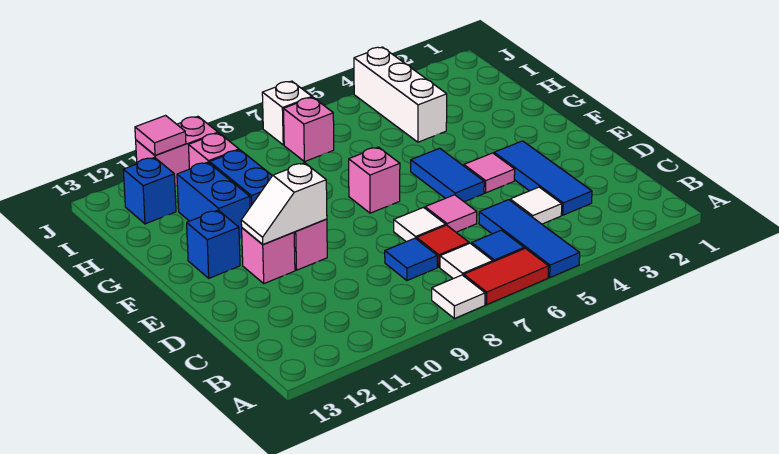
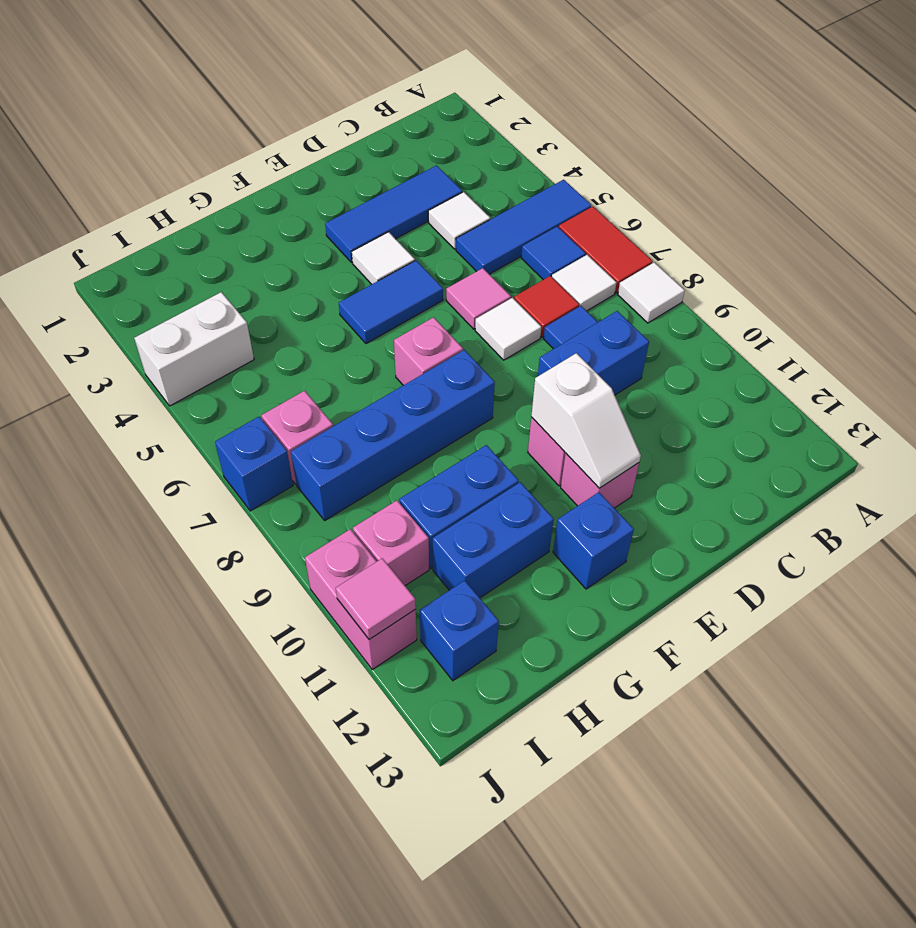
none -> blue brick C9:D9 level 1
pink tile E4 level 1 -> white tile E4 level 1
none -> blue brick F8:I8 level 1
white brick H4:J4 level 1 -> white brick I4:J4 level 1
white brick J7 level 1 -> blue brick J7 level 1

